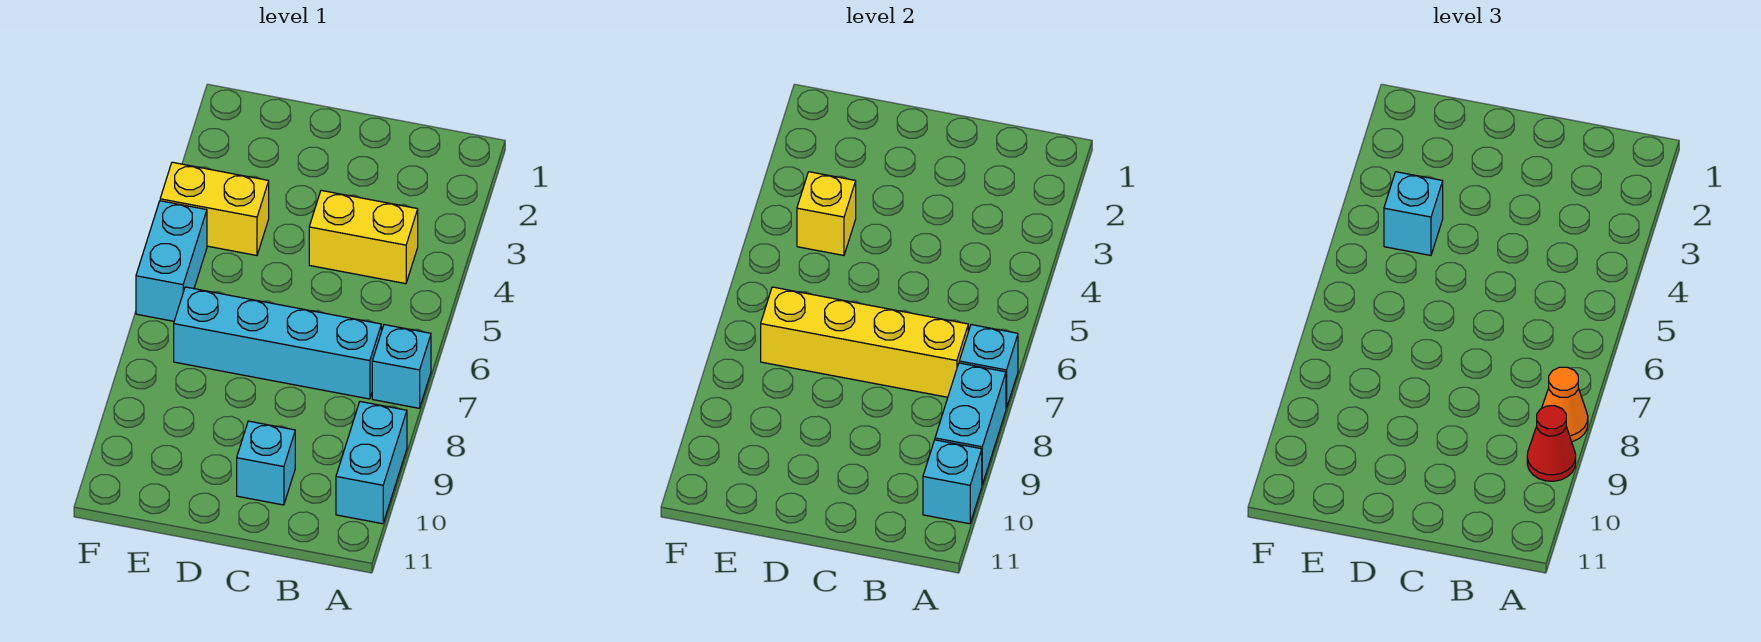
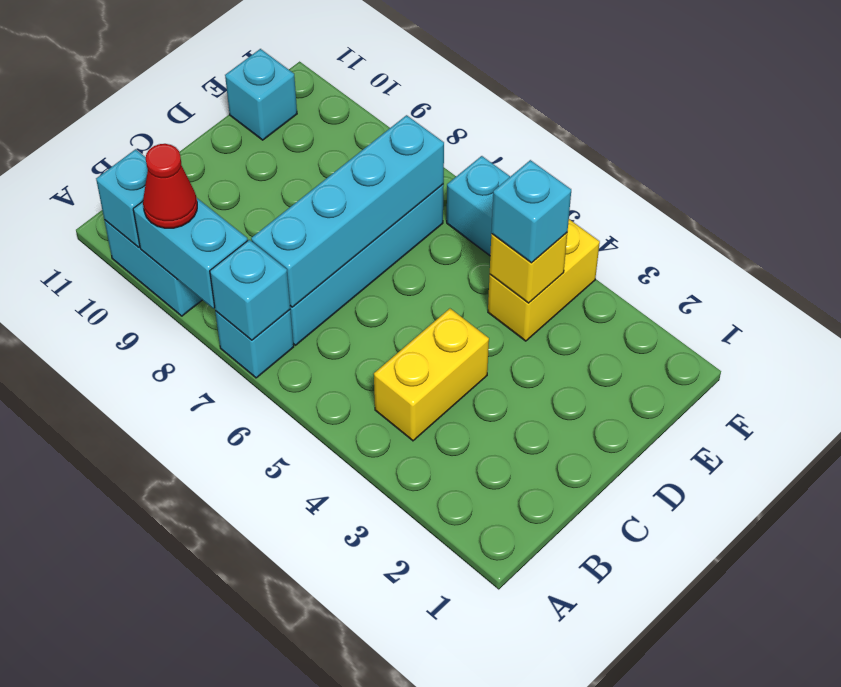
orange cone A8 level 3 -> none
yellow brick B7:E7 level 2 -> cyan brick B7:E7 level 2
cyan brick C10 level 1 -> cyan brick E11 level 1

